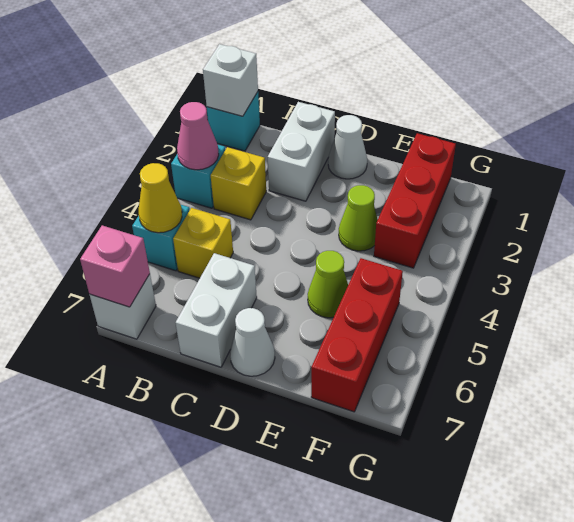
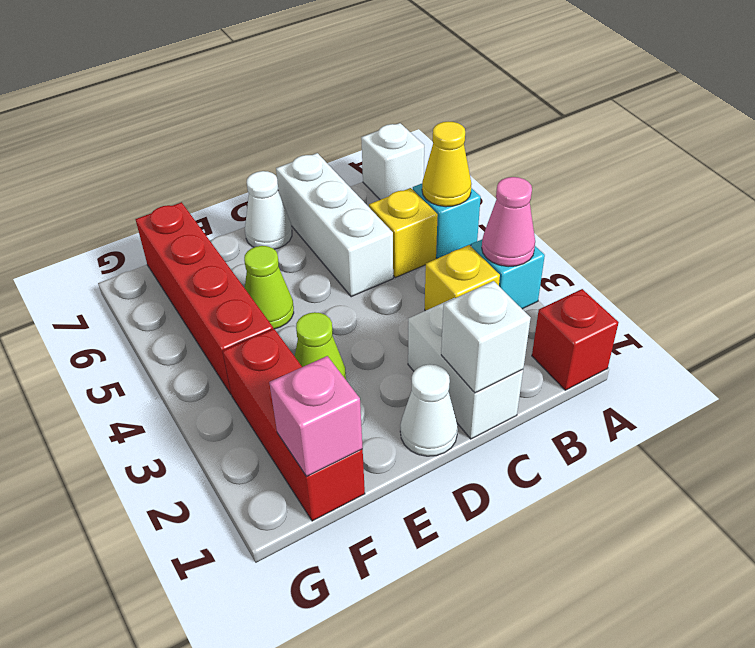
cyan brick A1 level 1 -> red brick A1 level 1
white brick A1 level 2 -> white brick C1 level 2
pink brick A7 level 2 -> pink brick F1 level 2
white brick C6:C7 level 1 -> white brick C5:C7 level 1
red brick F5:F7 level 1 -> red brick F4:F7 level 1

